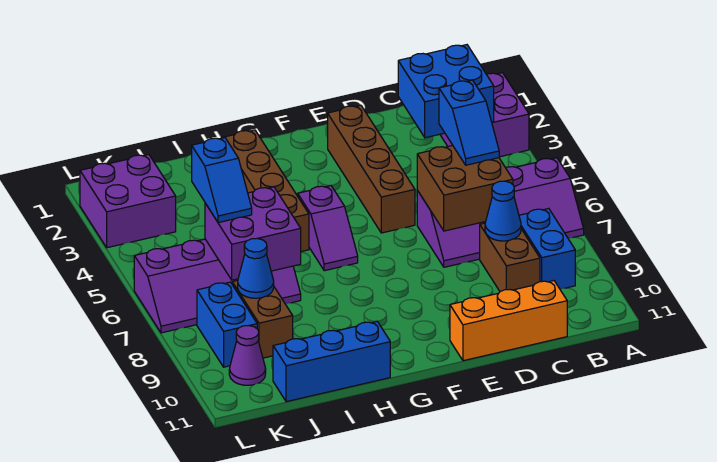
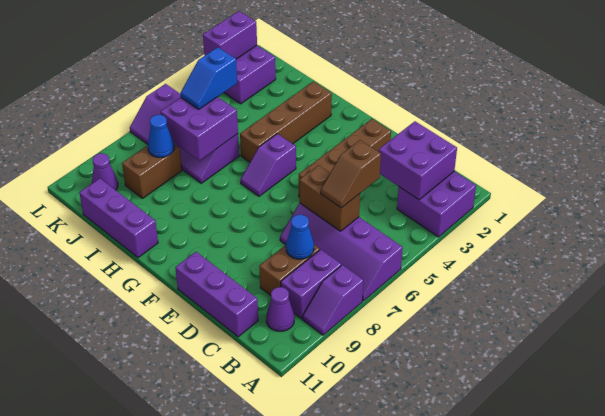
none -> purple slope A8:A9 level 1 top 8
blue brick B2:C3 level 2 -> purple brick B2:C3 level 2
blue brick B8:B9 level 1 -> purple brick B8:B9 level 1
none -> purple cone B10 level 1
blue slope C5:C6 level 3 top 5 -> brown slope C5:C6 level 3 top 5
brown brick C6:D7 level 2 -> brown brick C6:D6 level 2
orange brick C11:E11 level 1 -> purple brick C11:E11 level 1
blue brick H11:J11 level 1 -> purple brick H11:J11 level 1
blue brick K8:K9 level 1 -> none
none -> purple brick L2:L3 level 2

